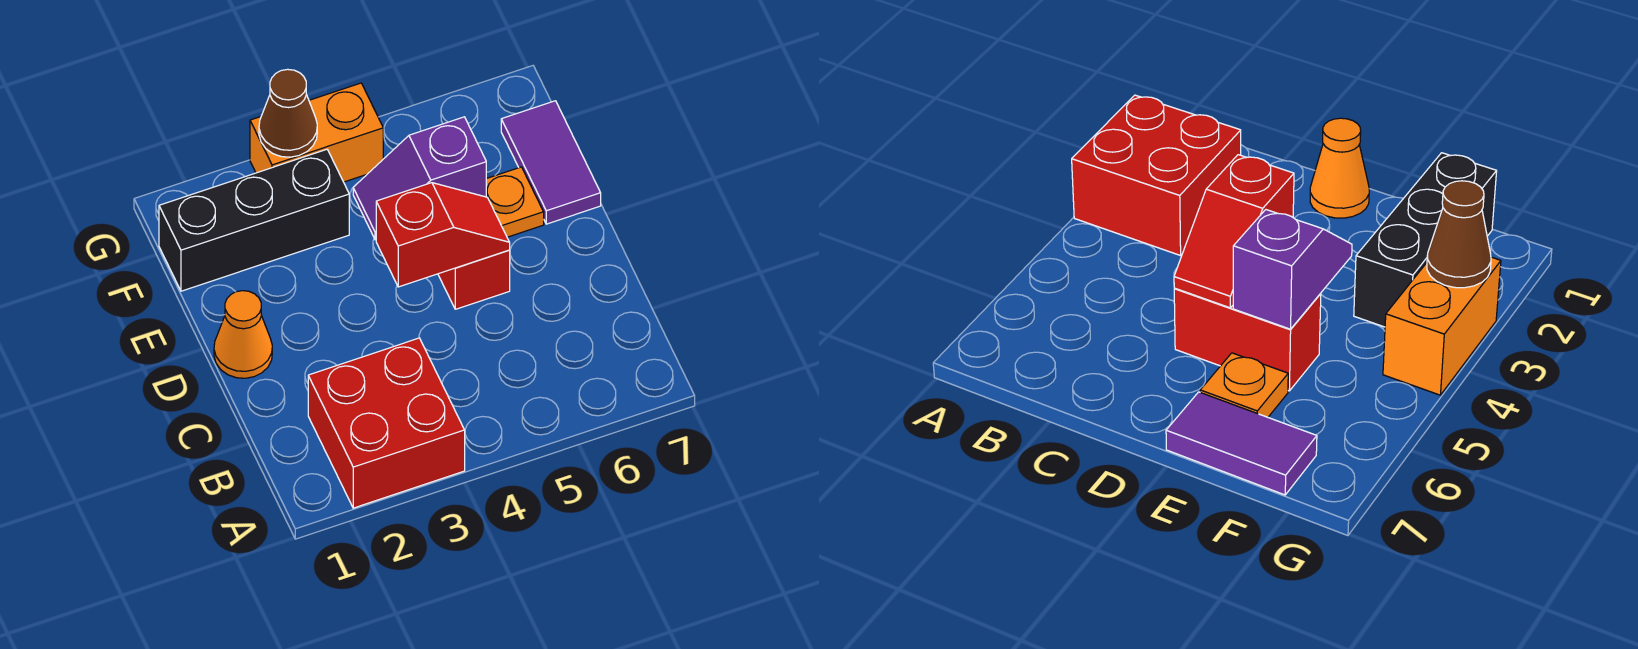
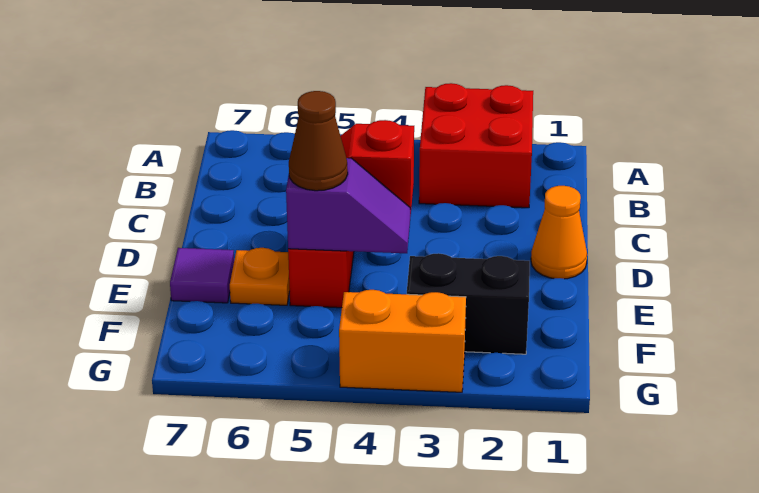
purple tile E7:F7 level 1 -> purple tile E7 level 1
black brick F1:F3 level 1 -> black brick F2:F3 level 1
brown cone G3 level 2 -> brown cone E5 level 3

